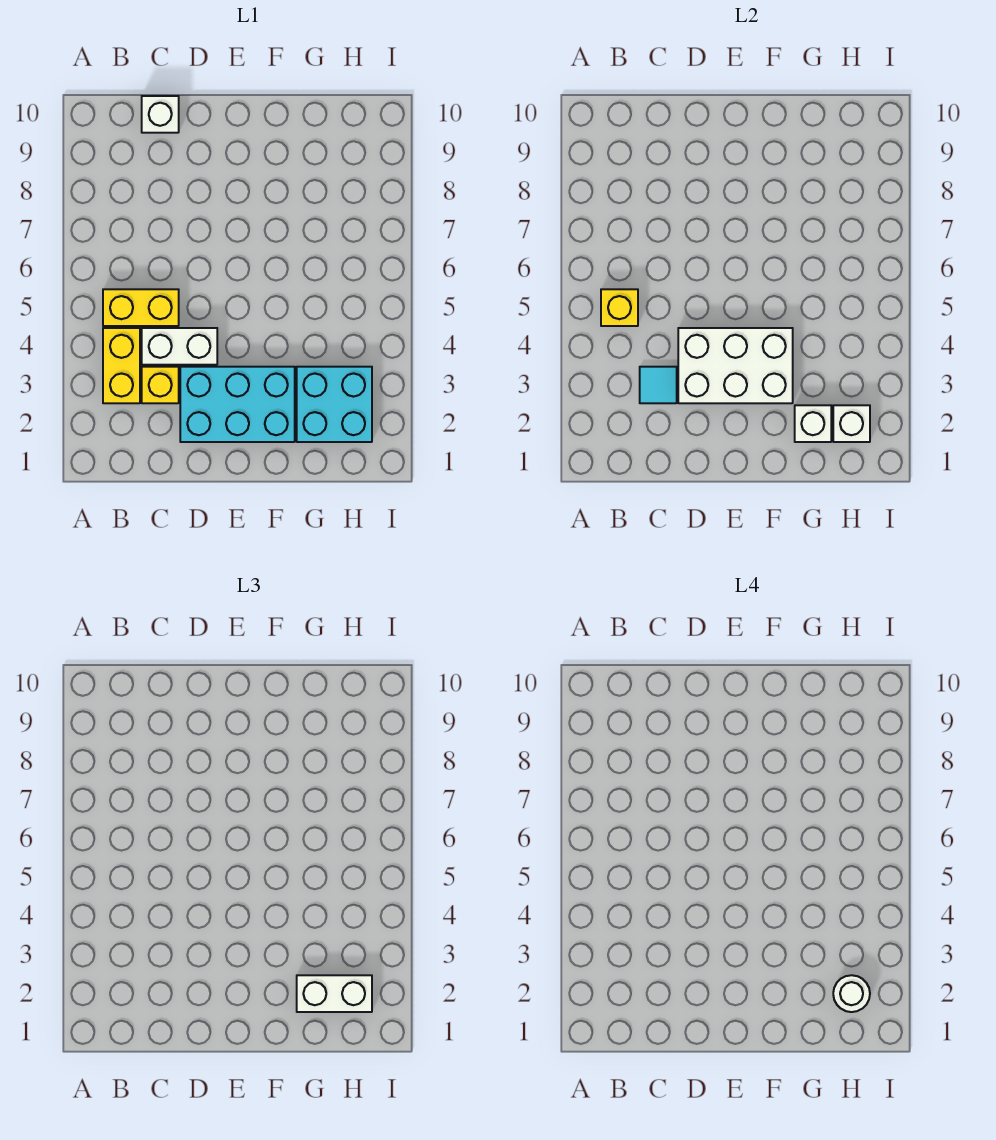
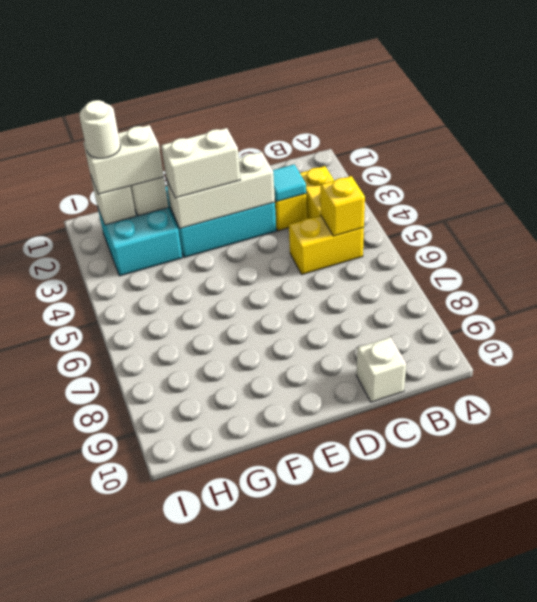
white brick C4:D4 level 1 -> white brick E3:F3 level 3
white brick D3:F4 level 2 -> white brick D3:F3 level 2

